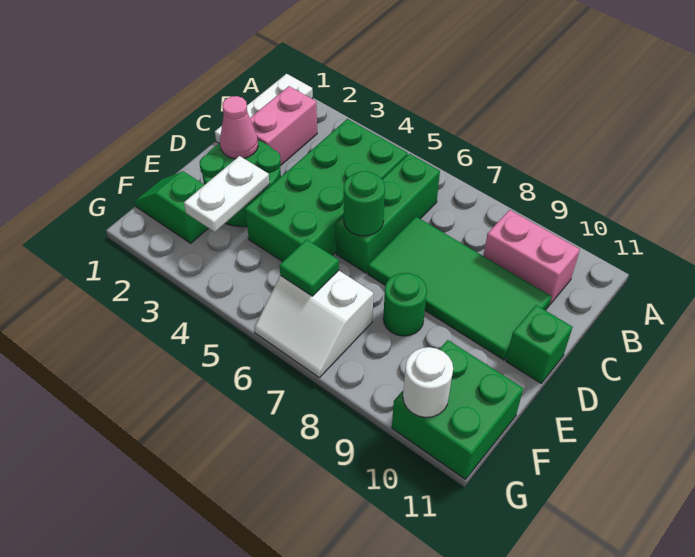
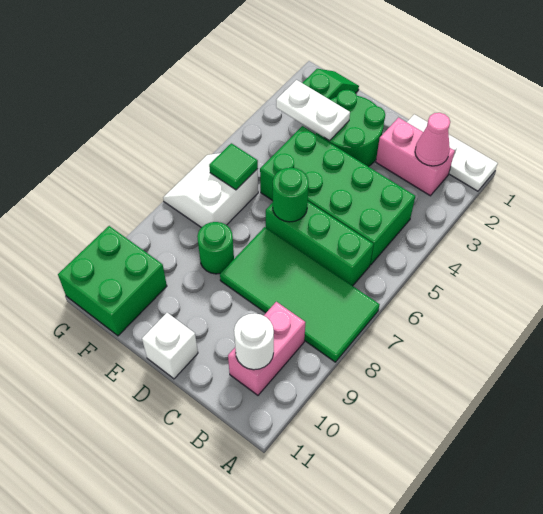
green tile C7:D10 level 1 -> green tile A7:D8 level 1
pink cone D2 level 2 -> pink cone B2 level 2
green brick D11 level 1 -> white brick D11 level 1
white round brick G10 level 2 -> white round brick B10 level 2

